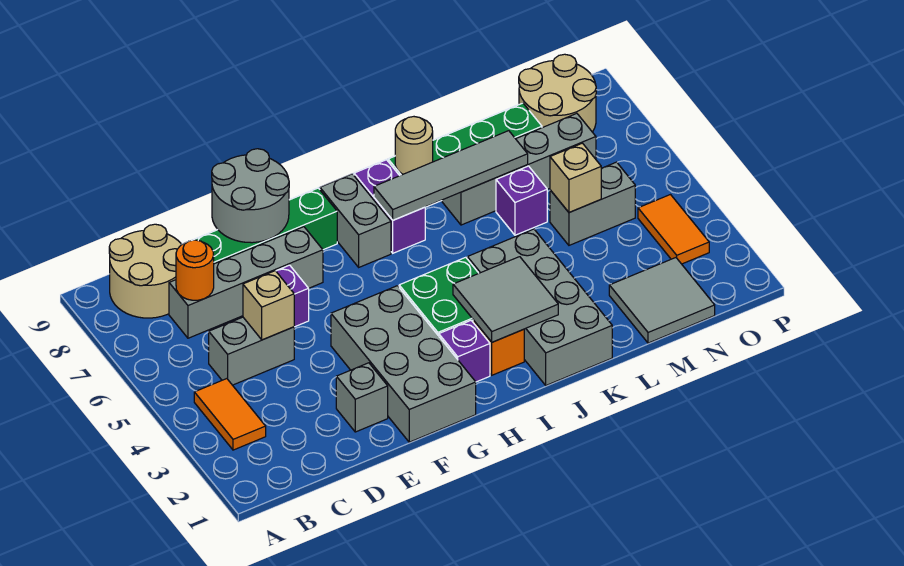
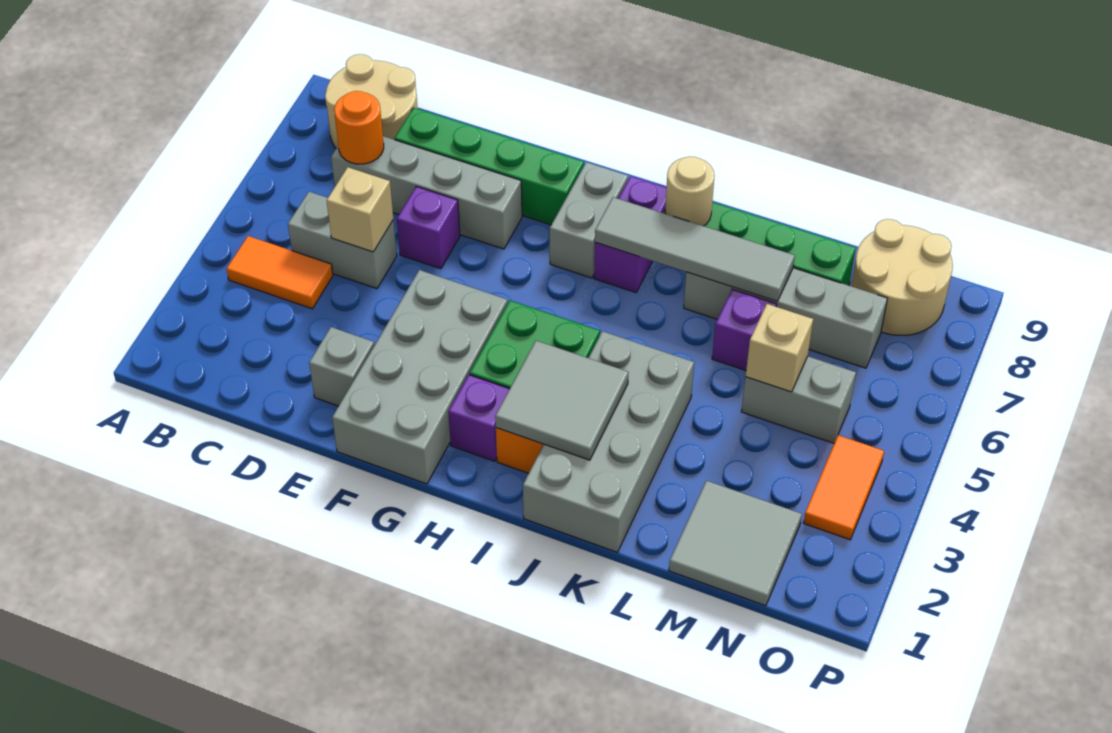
orange tile B3:B4 level 1 -> orange tile B4:C4 level 1
grey round brick E8:F9 level 2 -> none

